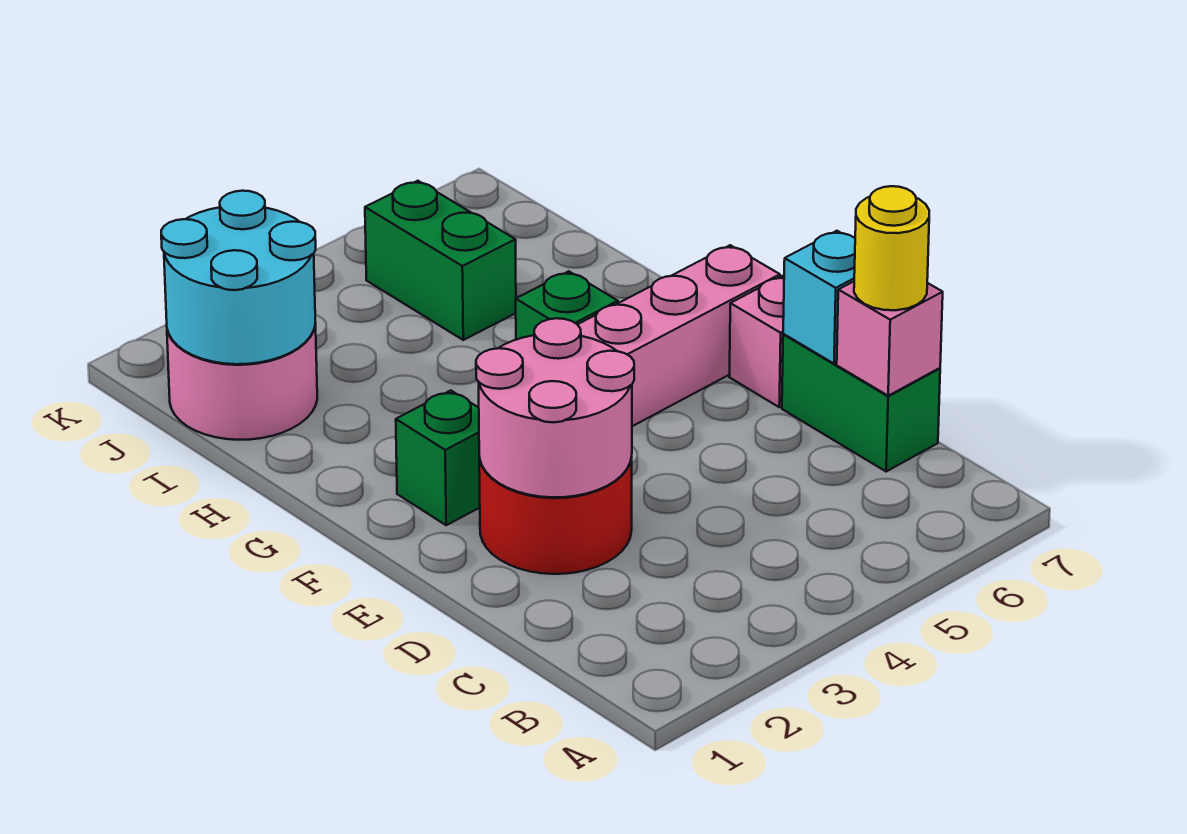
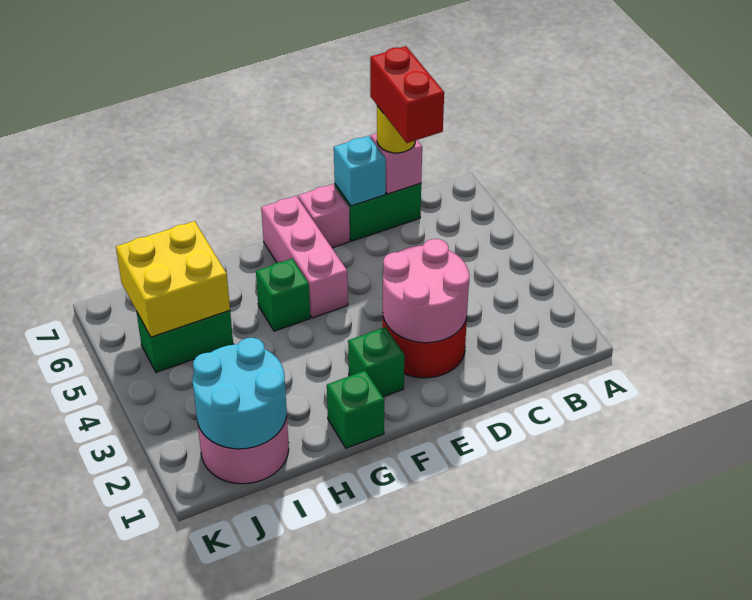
none -> red brick C6:C7 level 4
none -> green brick G1 level 1
none -> yellow brick I5:J6 level 2

